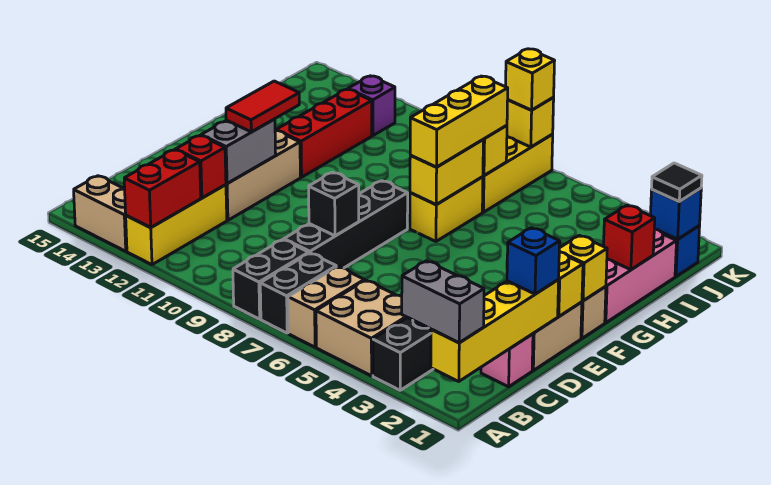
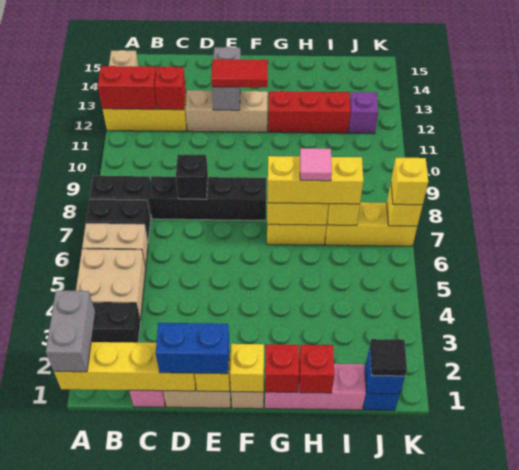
blue brick D1 level 3 -> blue brick D1:E1 level 3
grey brick D12:E12 level 2 -> grey brick E12:E13 level 2
none -> red brick G1 level 2
none -> pink tile H7 level 4

